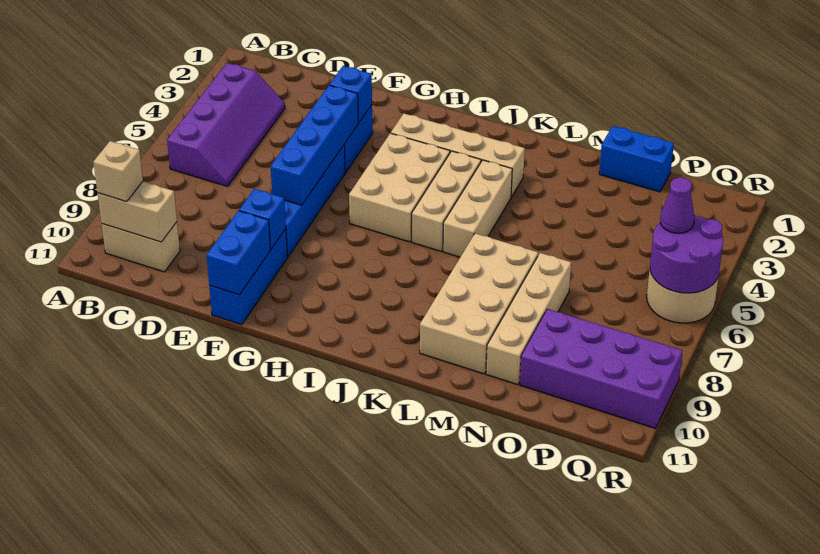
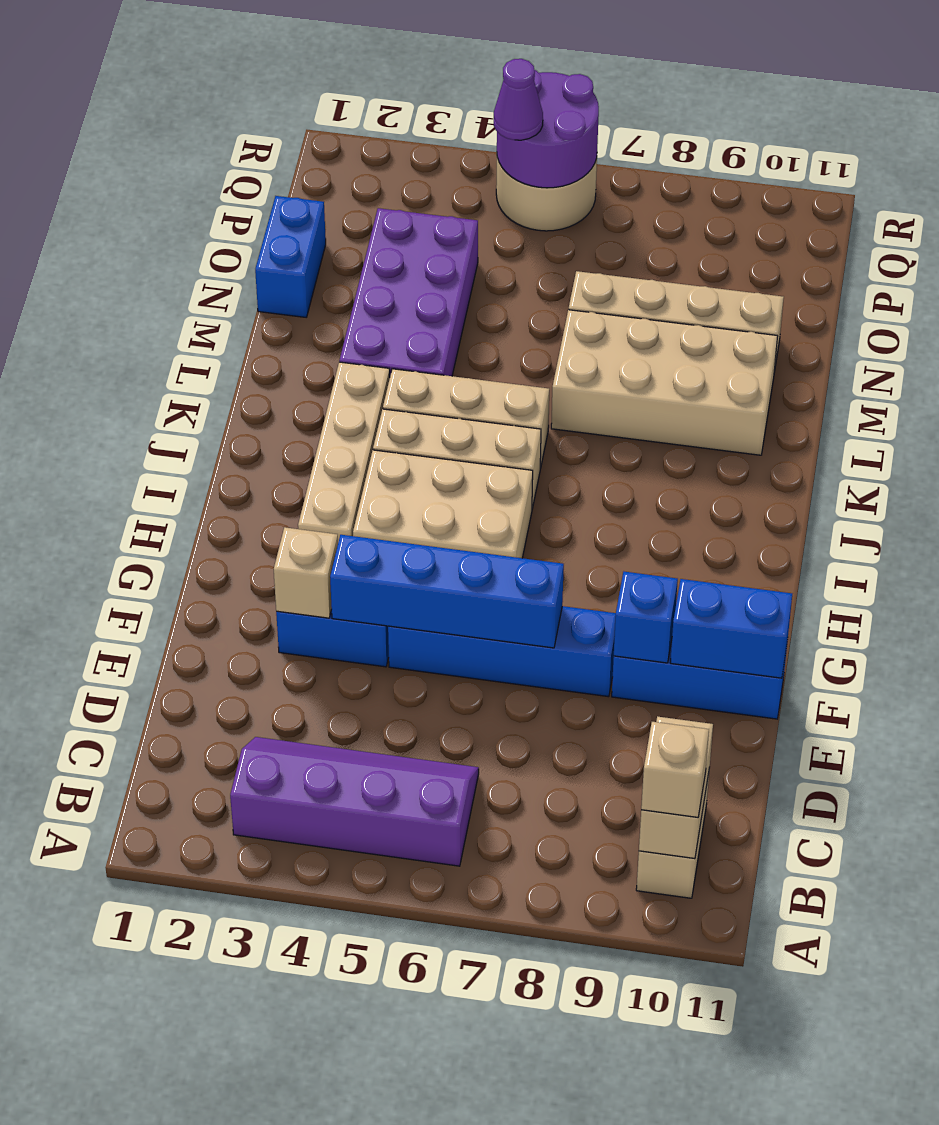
blue brick F3 level 2 -> tan brick F3 level 2
purple brick O9:R10 level 1 -> purple brick L3:O4 level 1

